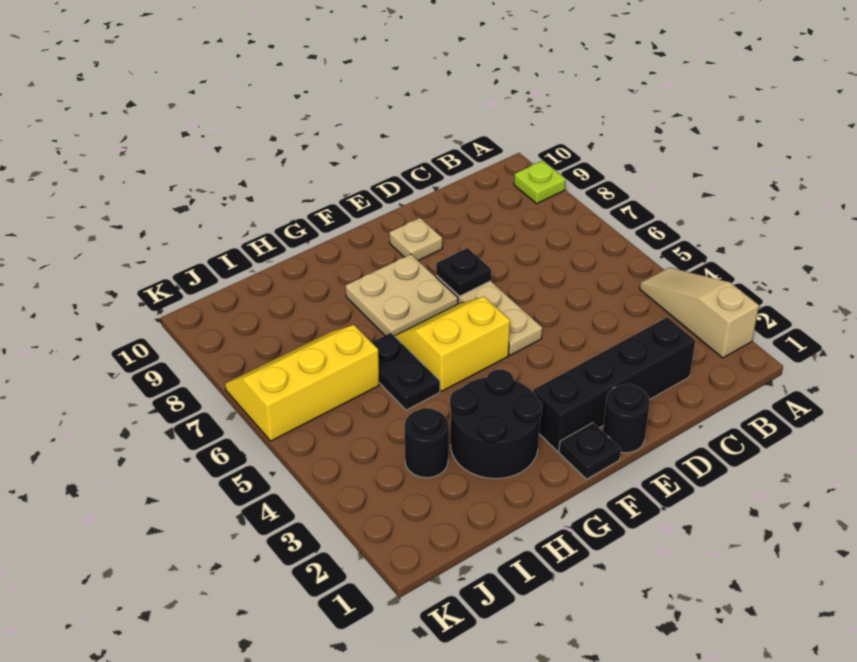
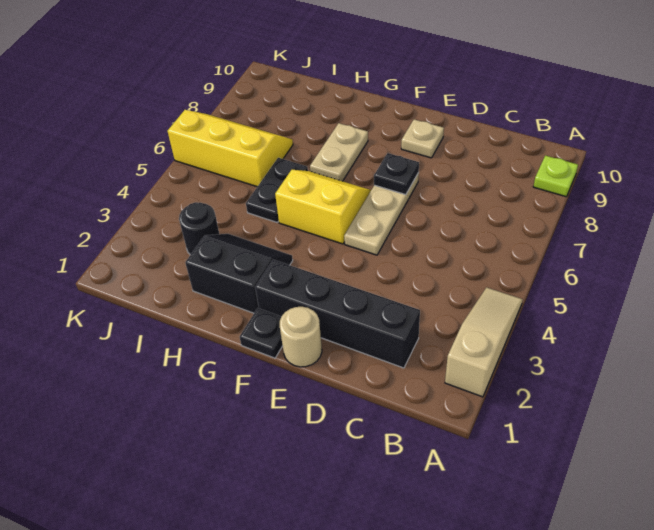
black round brick E1 level 1 -> tan round brick E1 level 1
tan plate F7:G8 level 1 -> tan plate G7:G8 level 1
black round brick G2:H3 level 1 -> black slope G2:H3 level 1 top 2

